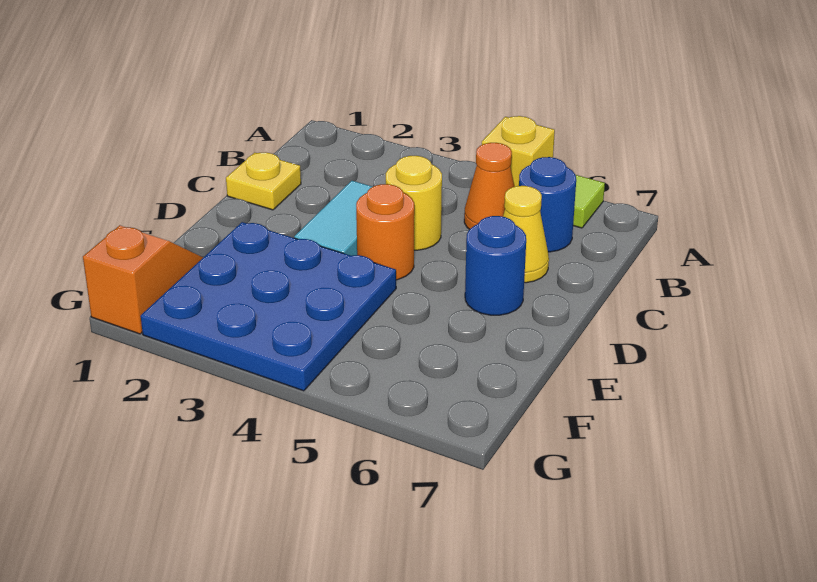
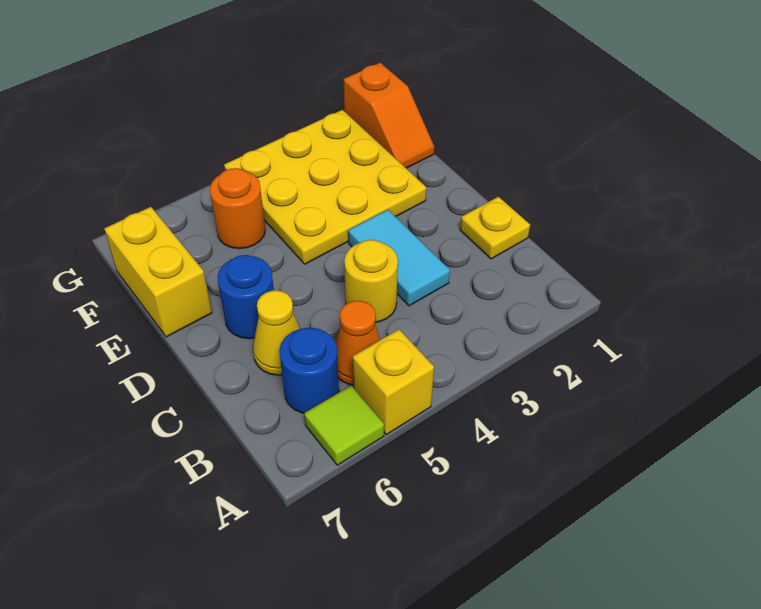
orange round brick D4 level 1 -> orange round brick F5 level 1
blue plate E2:G4 level 1 -> yellow plate E2:G4 level 1
none -> yellow brick E7:F7 level 1

